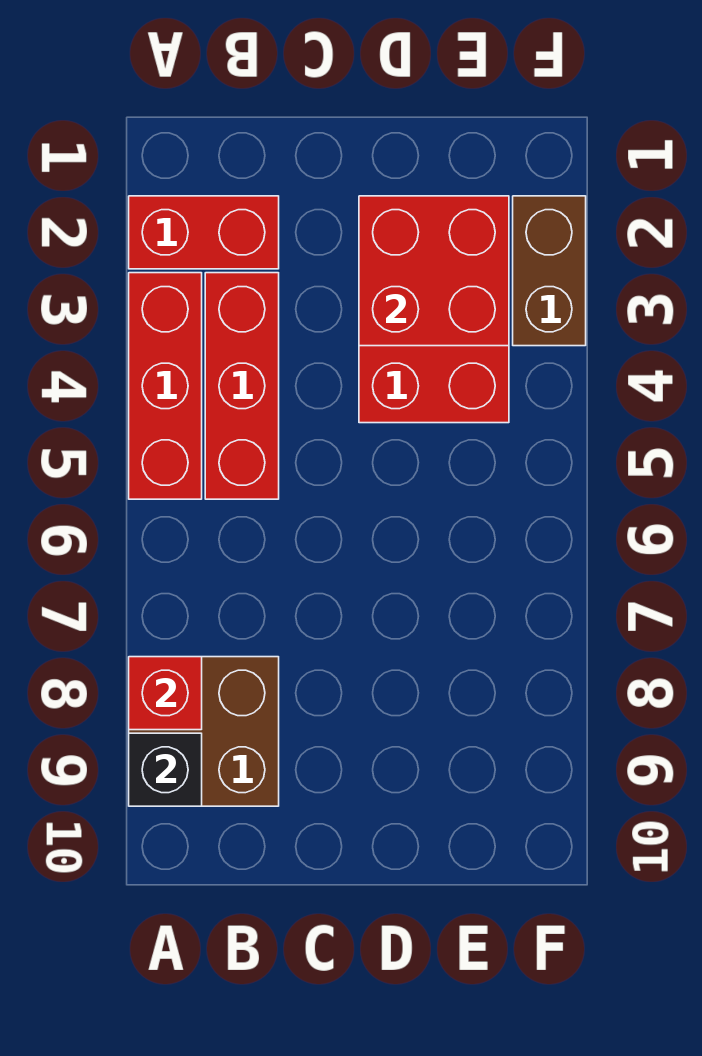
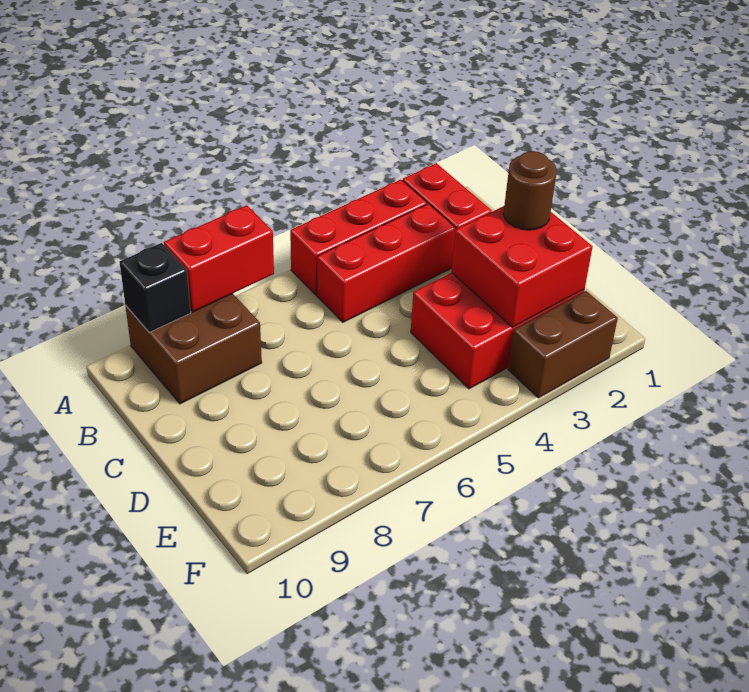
red brick A8 level 2 -> red brick A7:A8 level 2
none -> brown round brick D2 level 3

